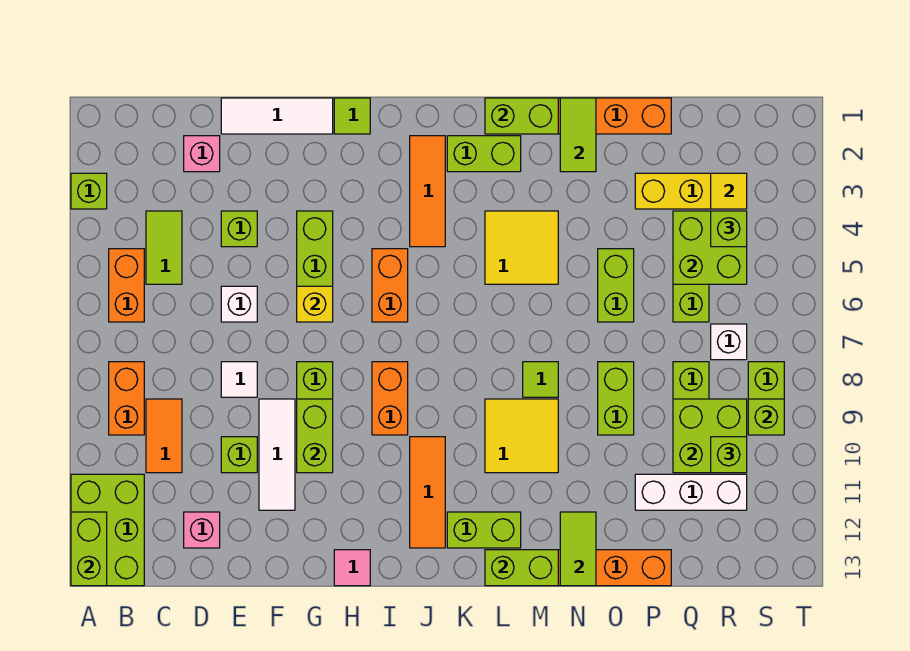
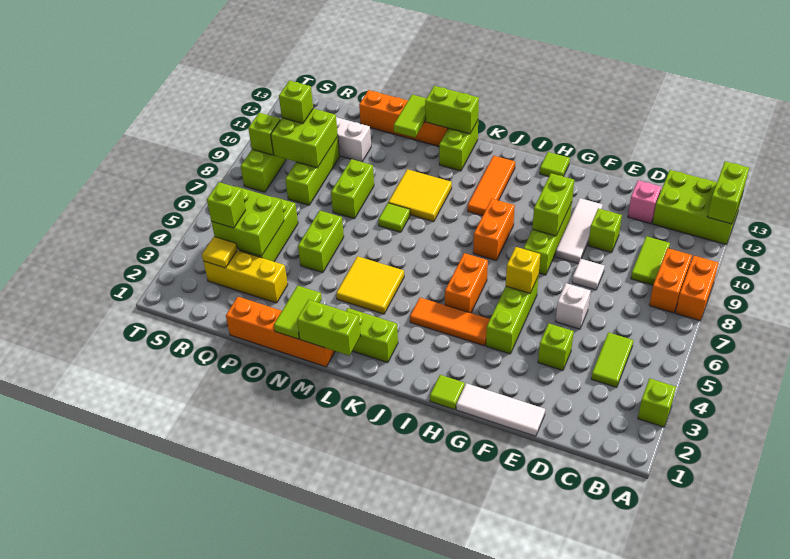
lime brick A11:B13 level 1 -> lime brick A12:C13 level 1
orange brick B5:B6 level 1 -> orange brick A8:A9 level 1
orange tile C9:C10 level 1 -> lime tile C9:C10 level 1
pink brick D2 level 1 -> none
pink tile H13 level 1 -> lime tile H13 level 1
orange tile J2:J4 level 1 -> orange tile H4:J4 level 1
lime brick K12:L12 level 1 -> lime brick L12:L13 level 1
white brick R7 level 1 -> none

